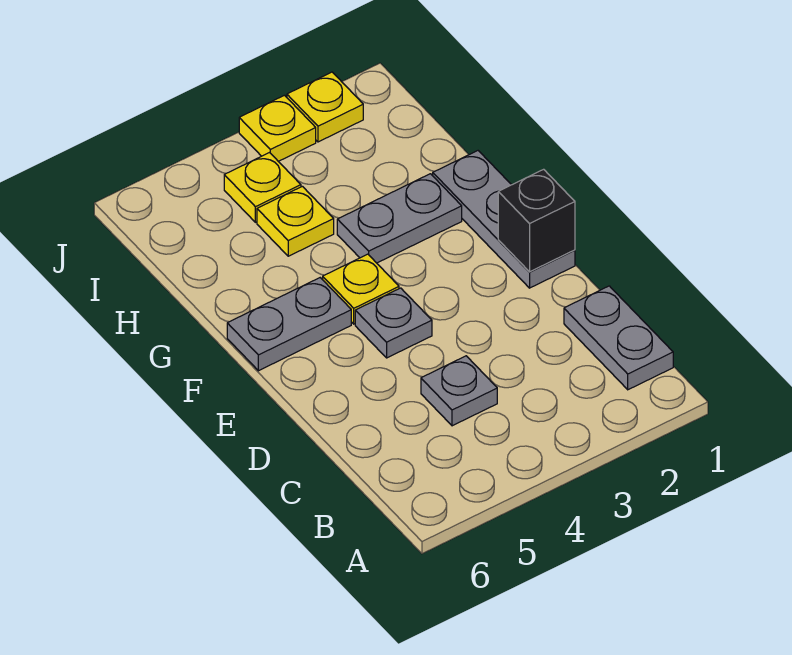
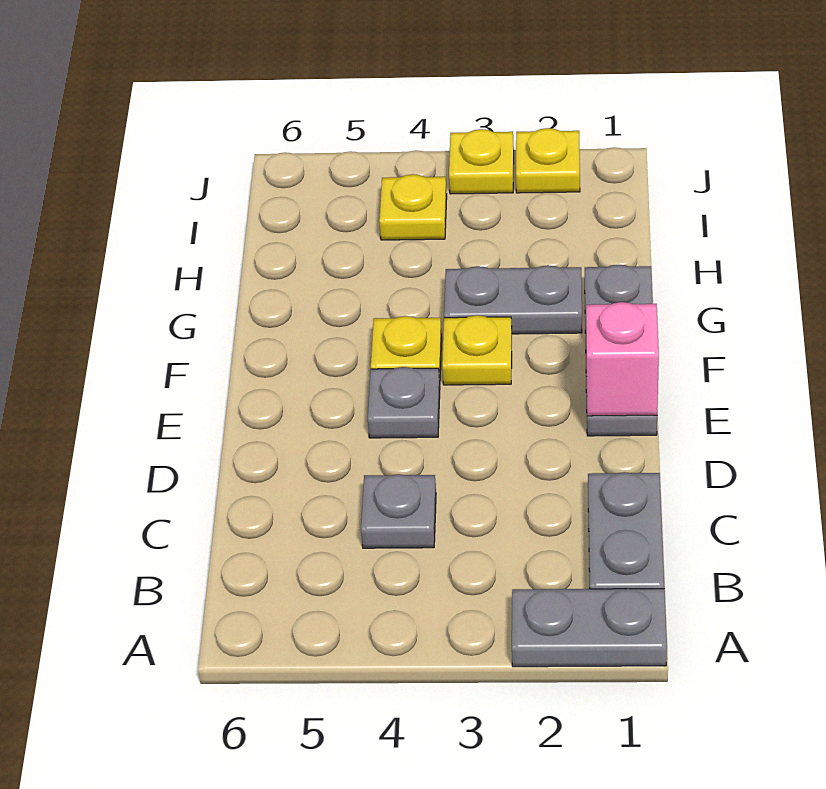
black brick E1 level 2 -> pink brick E1 level 2
grey plate F5:F6 level 1 -> grey plate A1:A2 level 1
yellow plate H4 level 1 -> yellow plate F3 level 1

